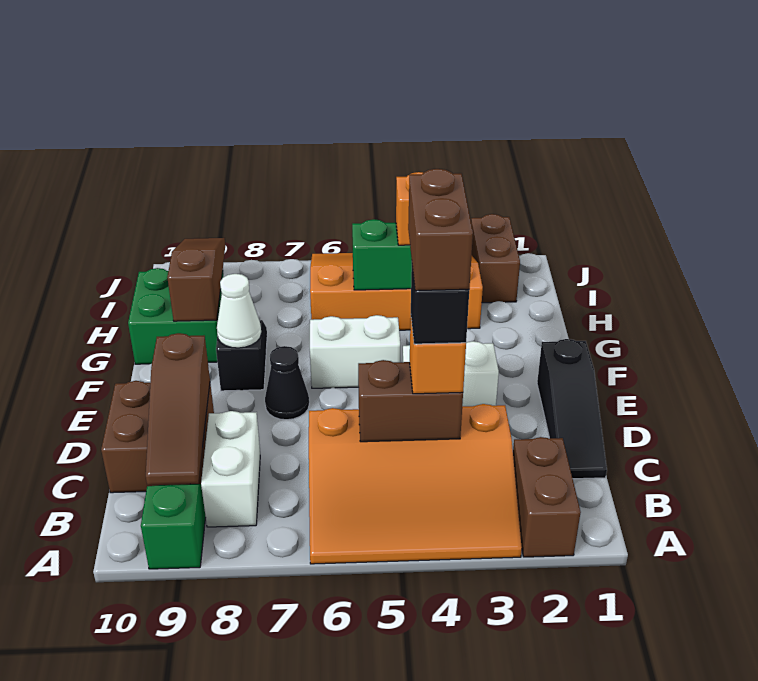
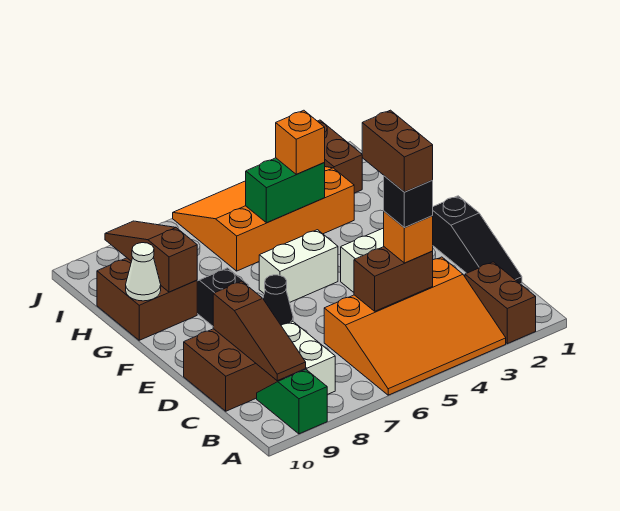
white cone F8 level 2 -> white cone G10 level 2
green brick G9:H10 level 1 -> brown brick G9:H10 level 1

